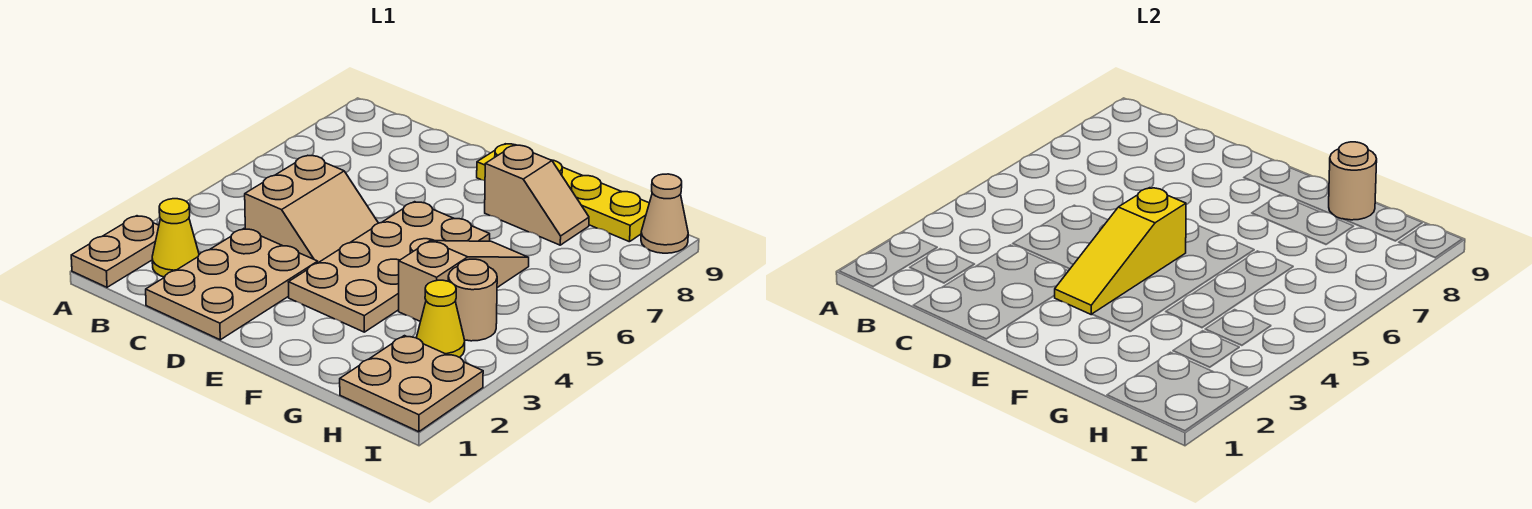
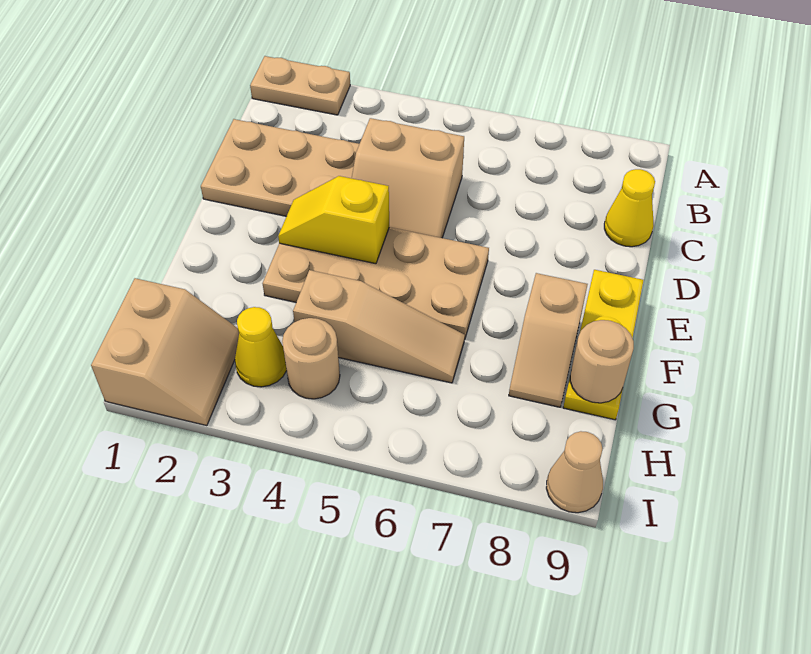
yellow cone B2 level 1 -> yellow cone C9 level 1
yellow slope E3:E5 level 2 top 5 -> yellow slope E3:E4 level 2 top 4
yellow plate E9:H9 level 1 -> yellow plate E9:G9 level 1
tan plate H1:I2 level 1 -> tan slope H1:I2 level 1 top 1

